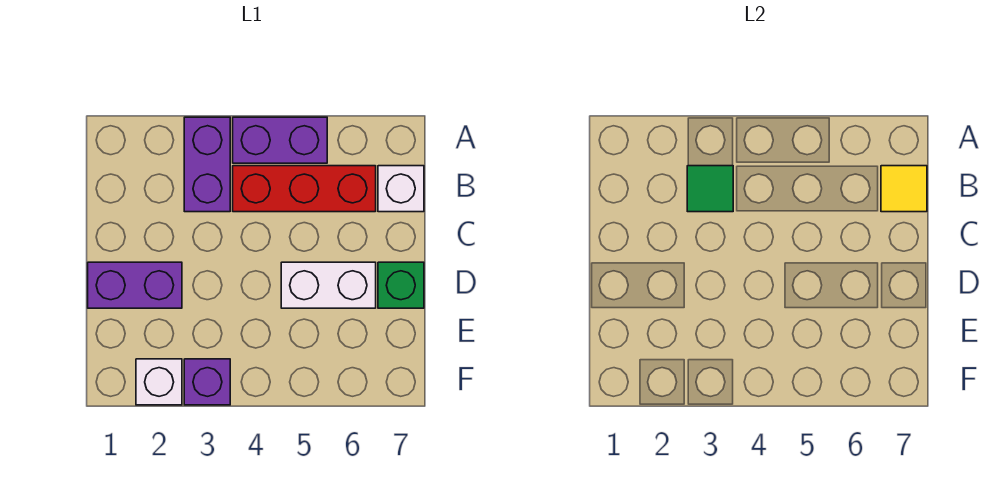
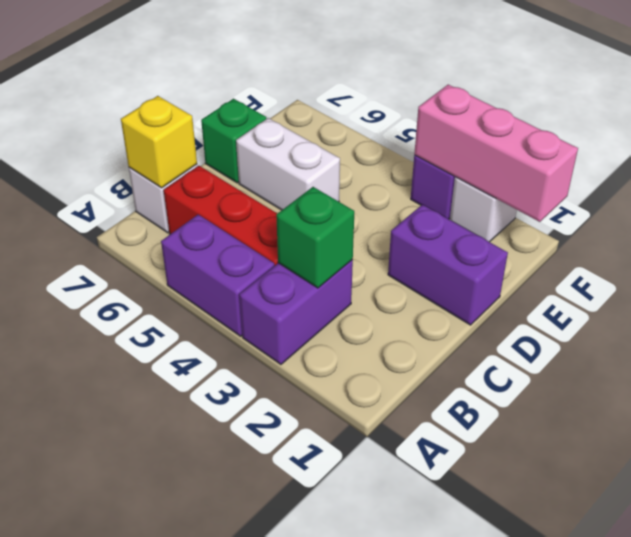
green tile B3 level 2 -> green brick B3 level 2
yellow tile B7 level 2 -> yellow brick B7 level 2
none -> pink brick F1:F3 level 2

